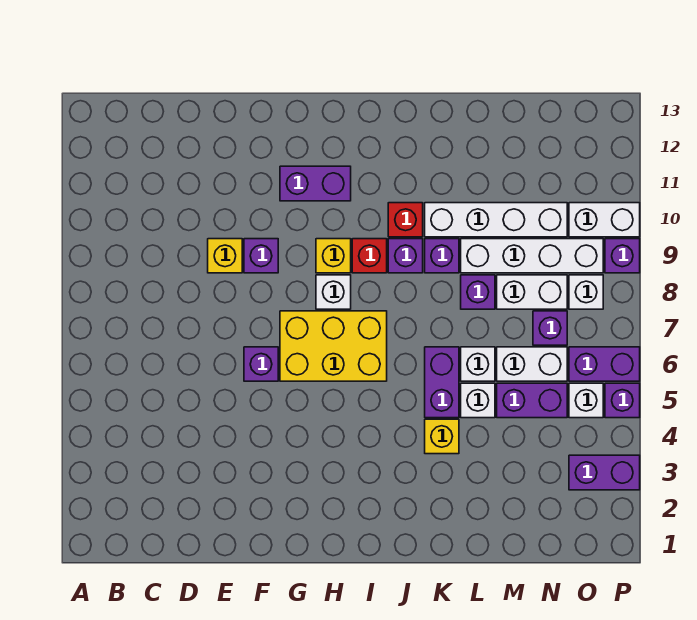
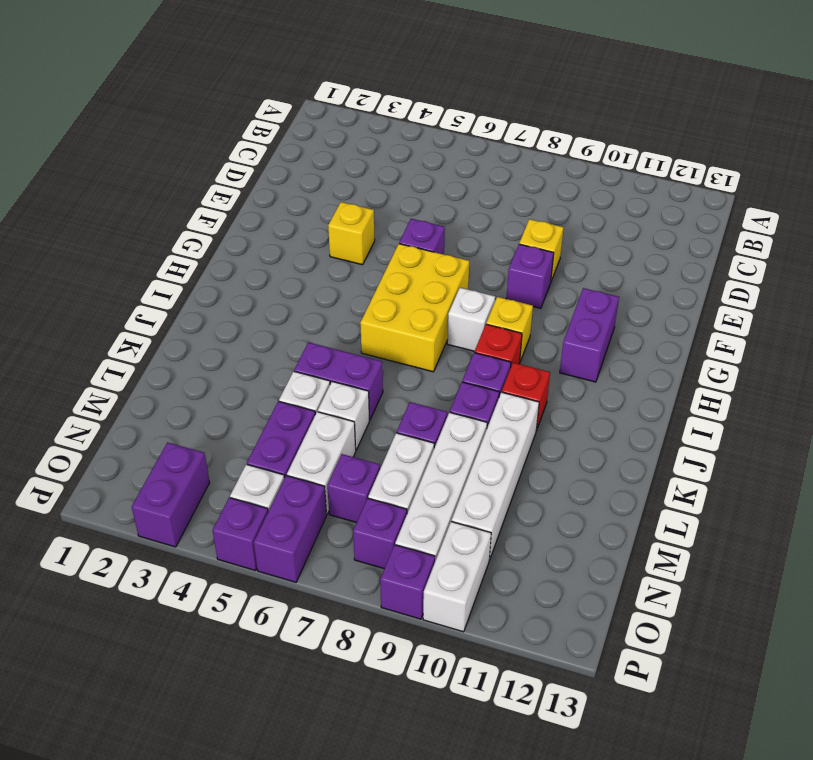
yellow brick K4 level 1 -> yellow brick F4 level 1
white brick O8 level 1 -> purple brick O8 level 1

